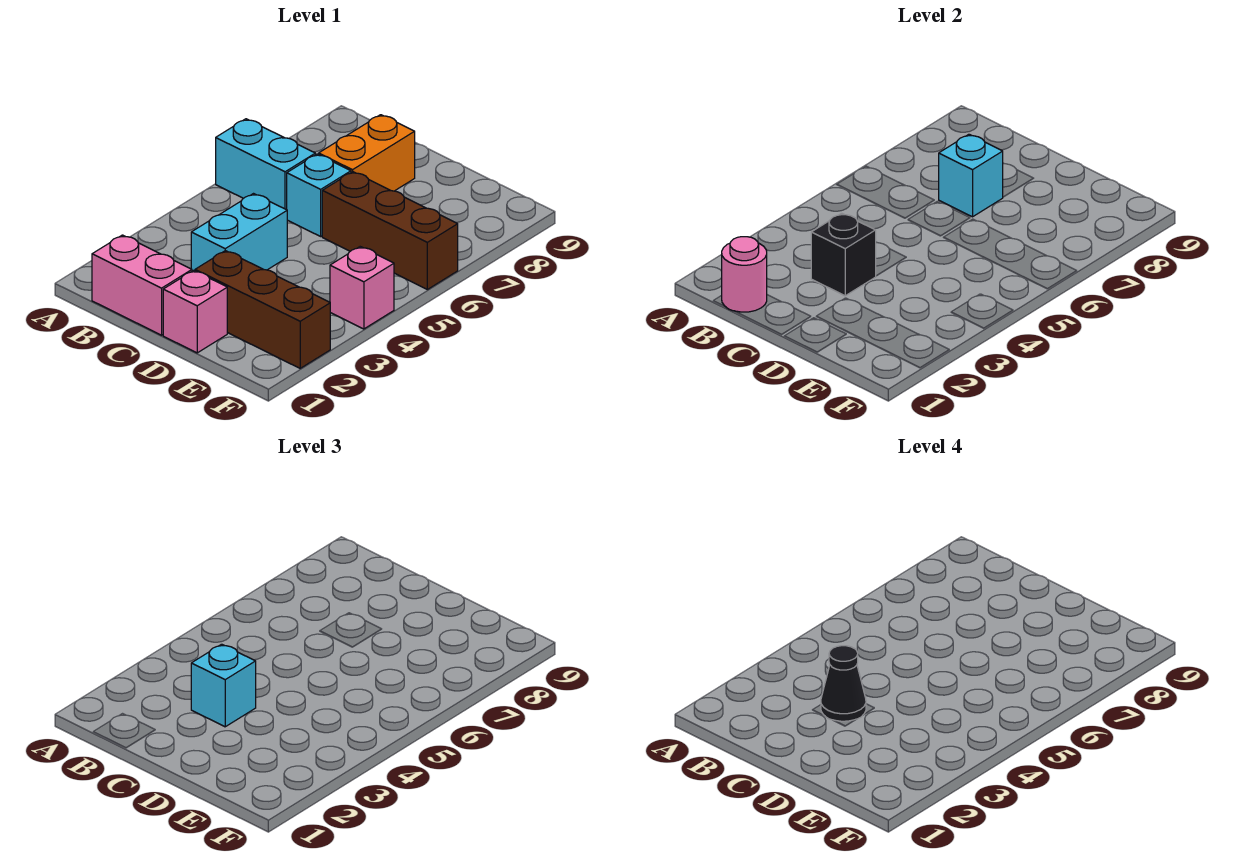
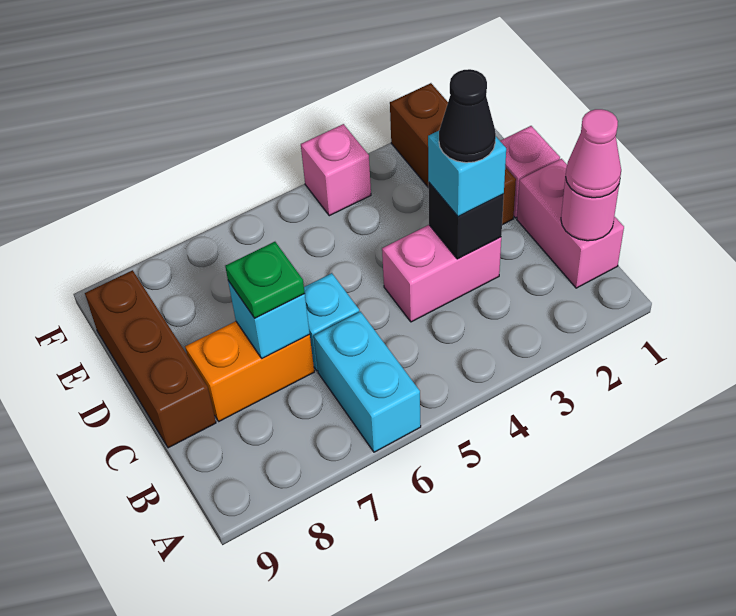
none -> pink cone B1 level 3
cyan brick C3:C4 level 1 -> pink brick C3:C4 level 1
none -> green plate C7 level 3
brown brick D6:F6 level 1 -> brown brick C9:E9 level 1

